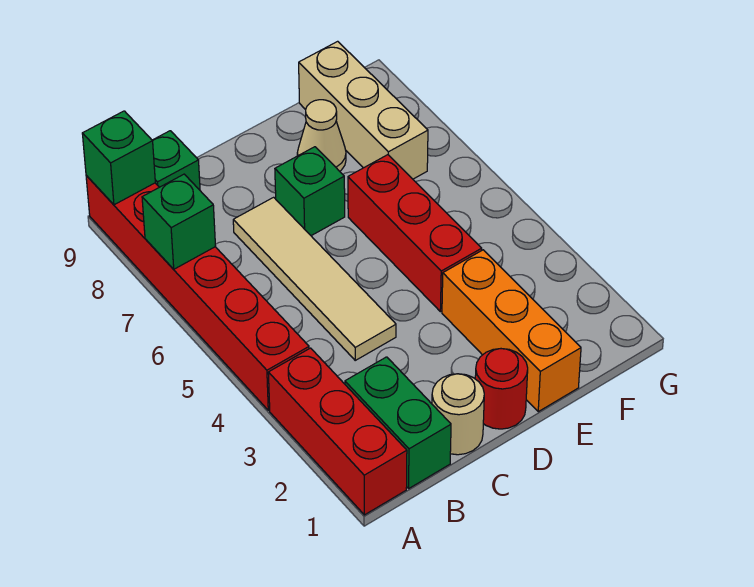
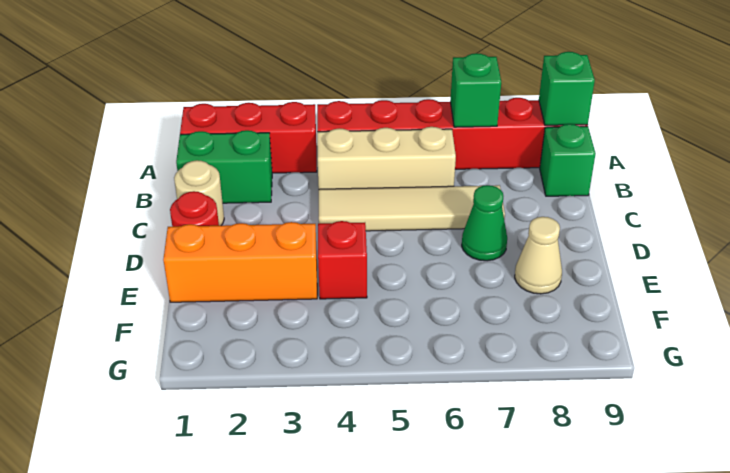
green brick D7 level 1 -> green cone D7 level 1
red brick E4:E6 level 1 -> red brick E4 level 1
tan brick F7:F9 level 1 -> tan brick B4:B6 level 1

